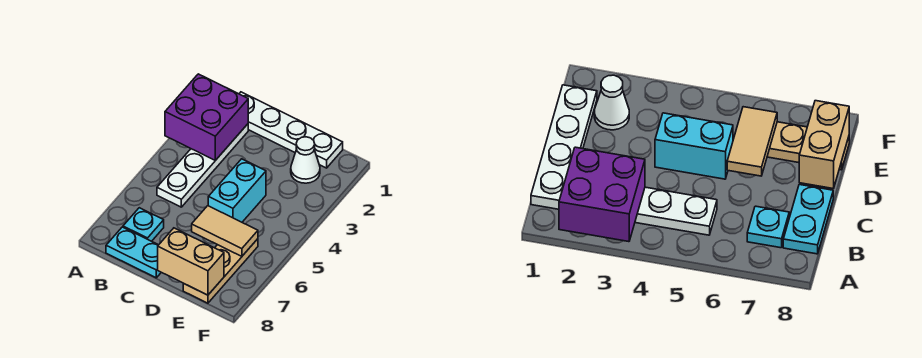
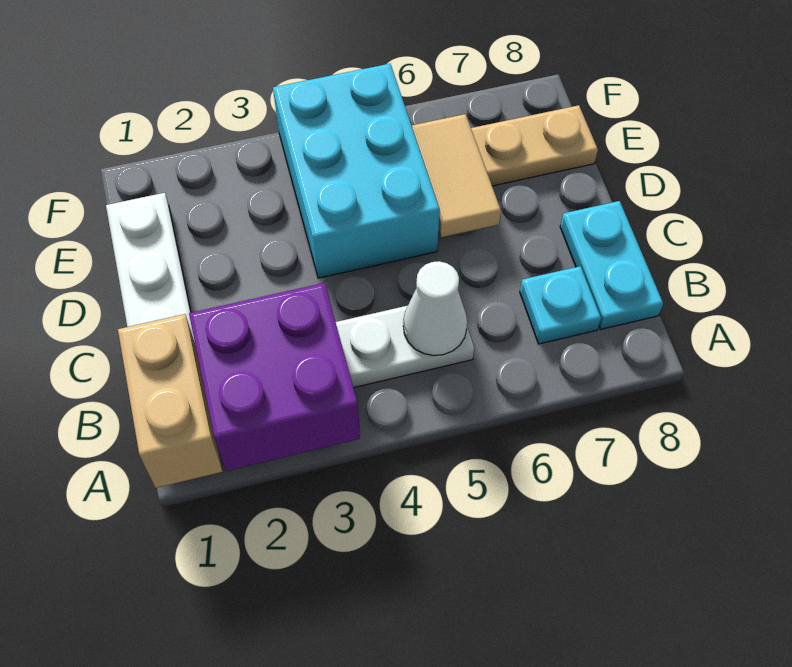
cyan brick D4:D5 level 1 -> cyan brick D4:F5 level 1
tan brick D8:E8 level 2 -> tan brick A1:B1 level 2
white cone E2 level 1 -> white cone B5 level 2

